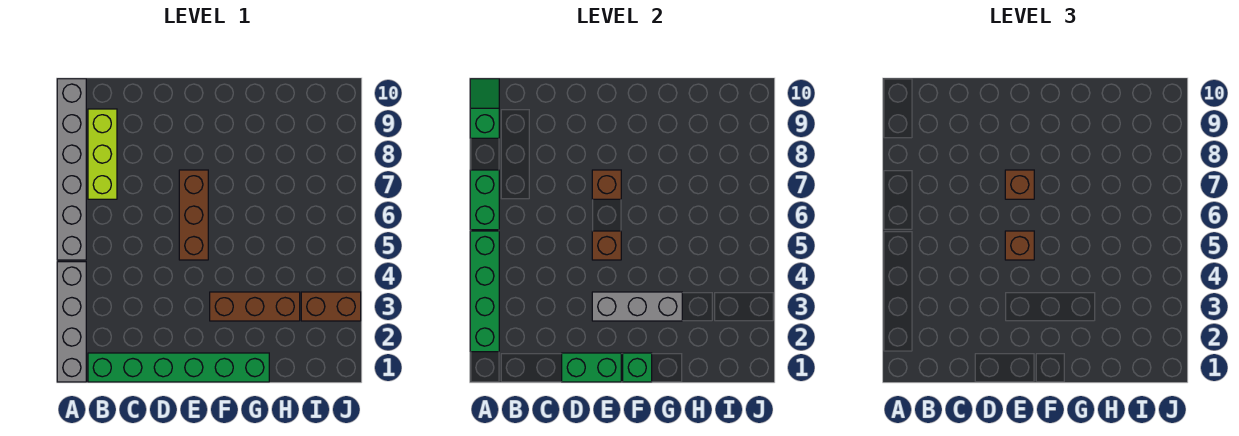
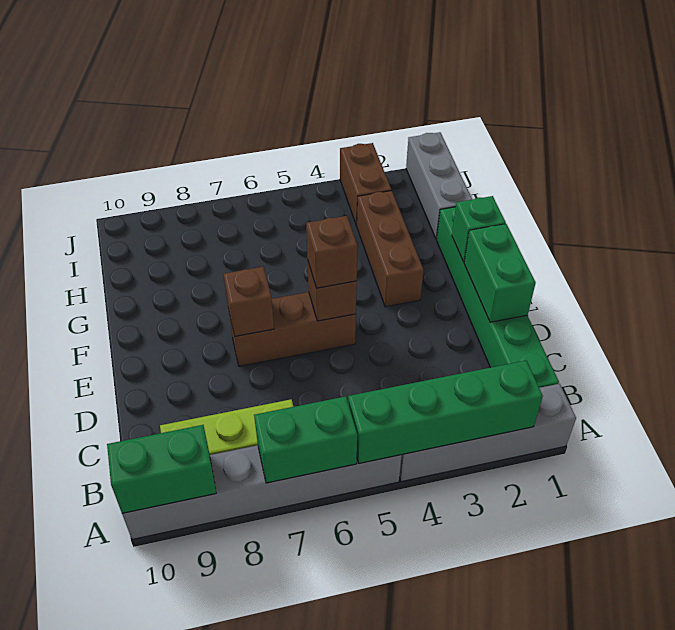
green slope A9:A10 level 2 top 9 -> green brick A9:A10 level 2
grey brick E3:G3 level 2 -> grey brick H1:J1 level 1
brown brick E7 level 3 -> none

